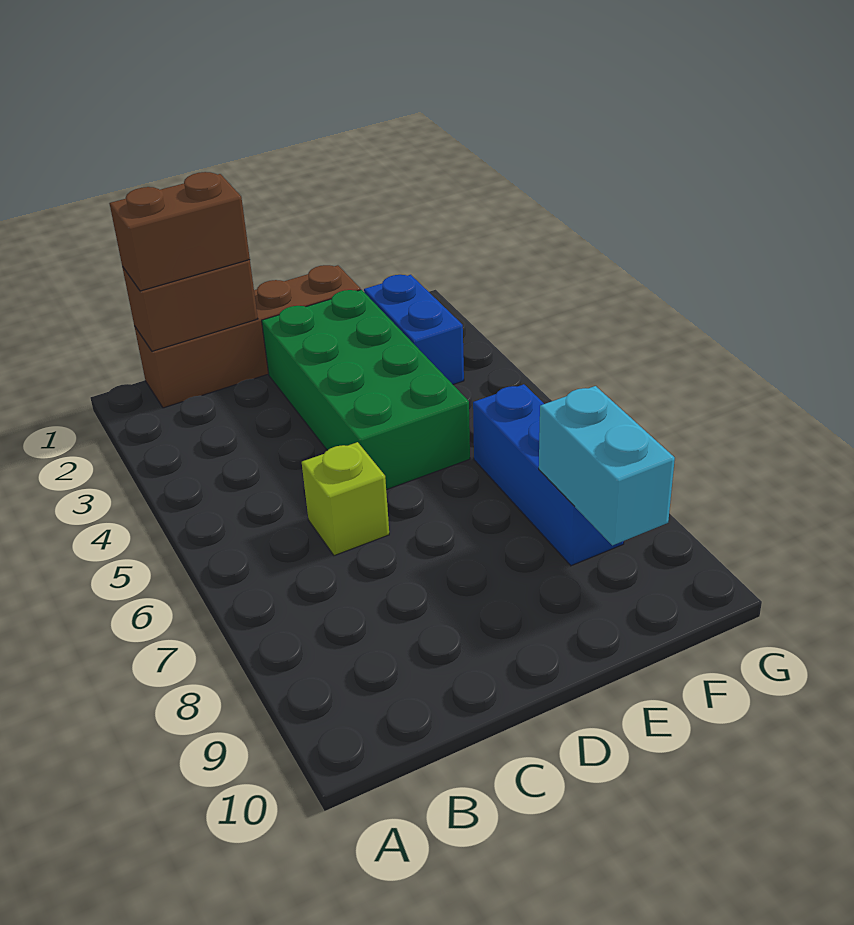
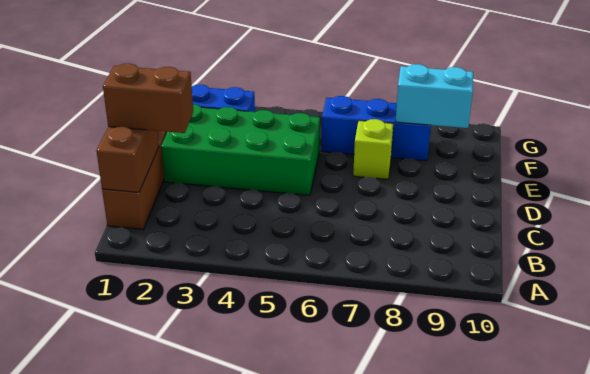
brown brick B1:C1 level 3 -> brown brick C1:C2 level 3
lime brick C6 level 1 -> lime brick E7 level 1

